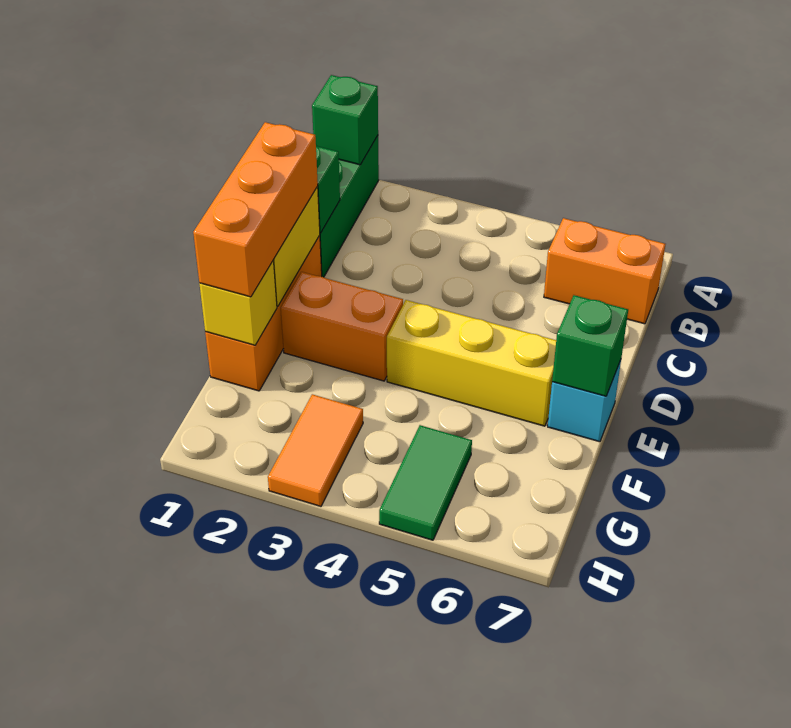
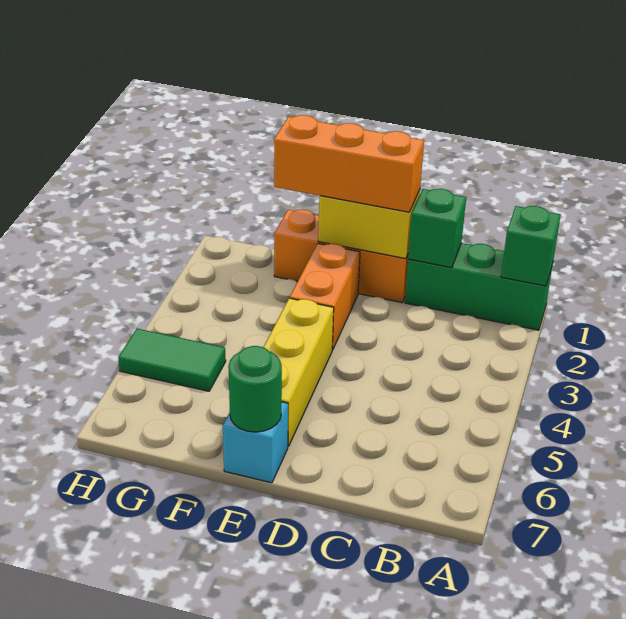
orange brick B6:B7 level 1 -> none
green brick E7 level 2 -> green round brick E7 level 2
yellow brick F1 level 2 -> none
orange tile G3:H3 level 1 -> none

